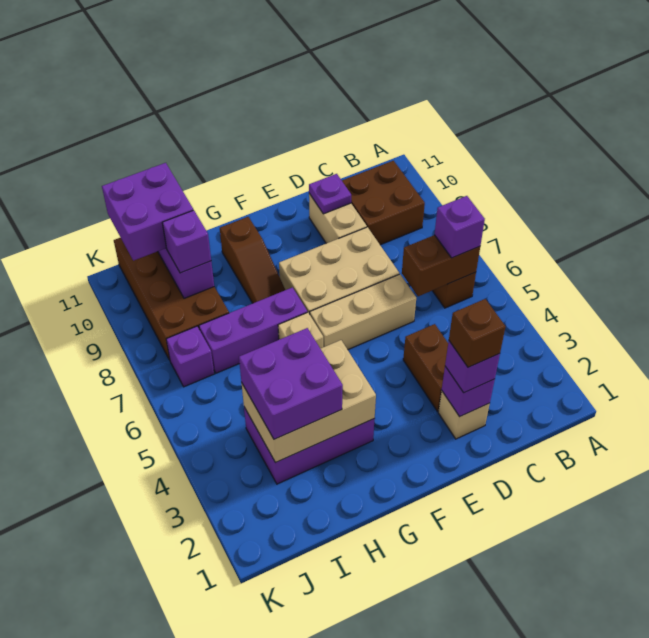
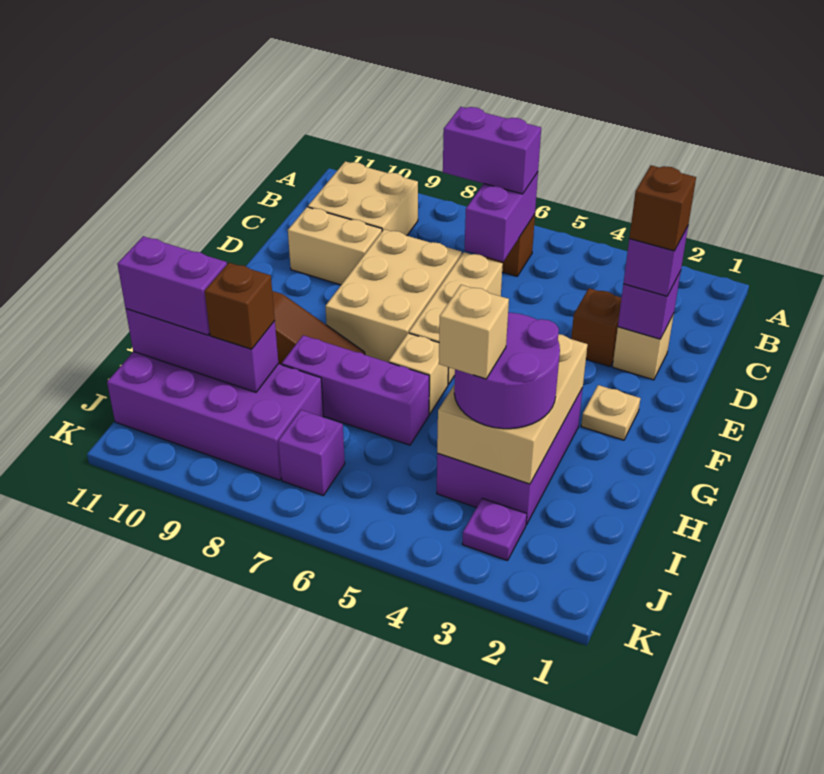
brown brick B6:C6 level 2 -> purple brick B6:C6 level 2
purple brick B6 level 3 -> purple brick B6:B7 level 3
brown brick B9:C10 level 1 -> tan brick B9:C10 level 1
brown brick D3:D4 level 1 -> brown brick D3 level 1
purple plate D10 level 2 -> purple plate J3 level 1
none -> tan plate F2 level 1
purple brick G7:I7 level 1 -> purple brick H6:H8 level 1
purple brick H3:I4 level 3 -> purple round brick H3:I4 level 3
none -> tan brick I4 level 4
brown brick I8:J11 level 1 -> purple brick I8:J11 level 1
purple brick I9 level 3 -> brown brick I9 level 3
purple brick I10:J11 level 3 -> purple brick I10:I11 level 3

